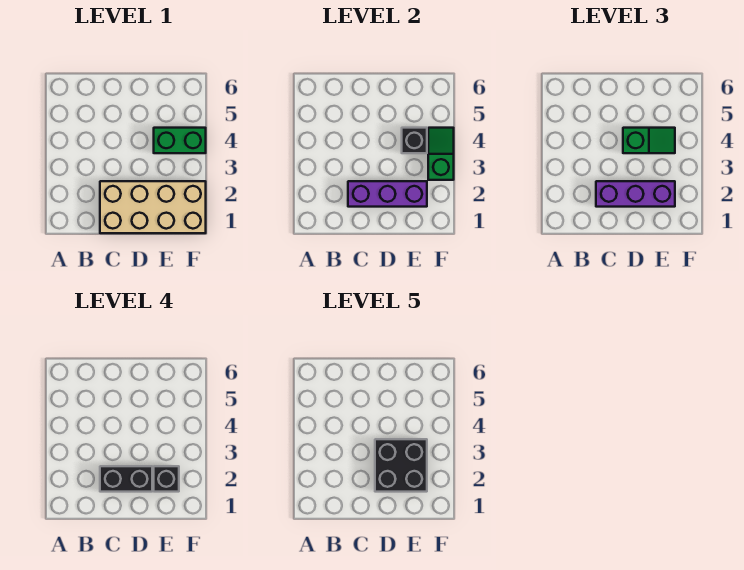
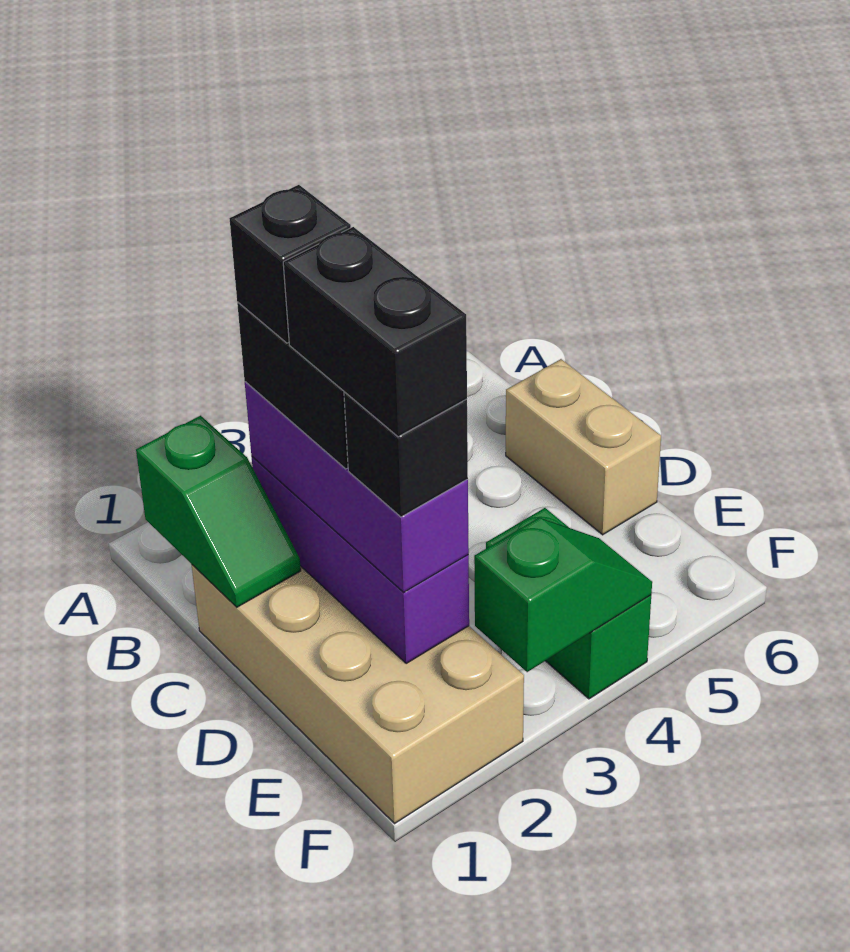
none -> tan brick C6:D6 level 1
black brick D2:E3 level 5 -> black brick D2:E2 level 5
green slope D4:E4 level 3 top D -> green slope B1:C1 level 2 top B
black brick E4 level 2 -> black brick C2 level 5

